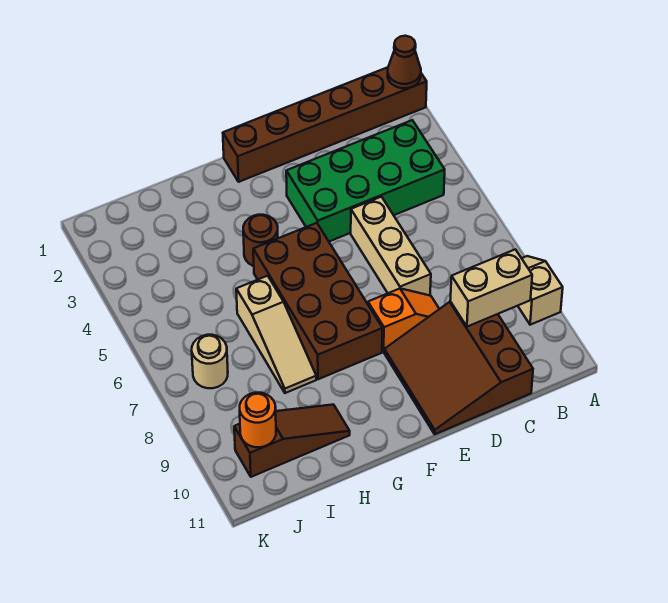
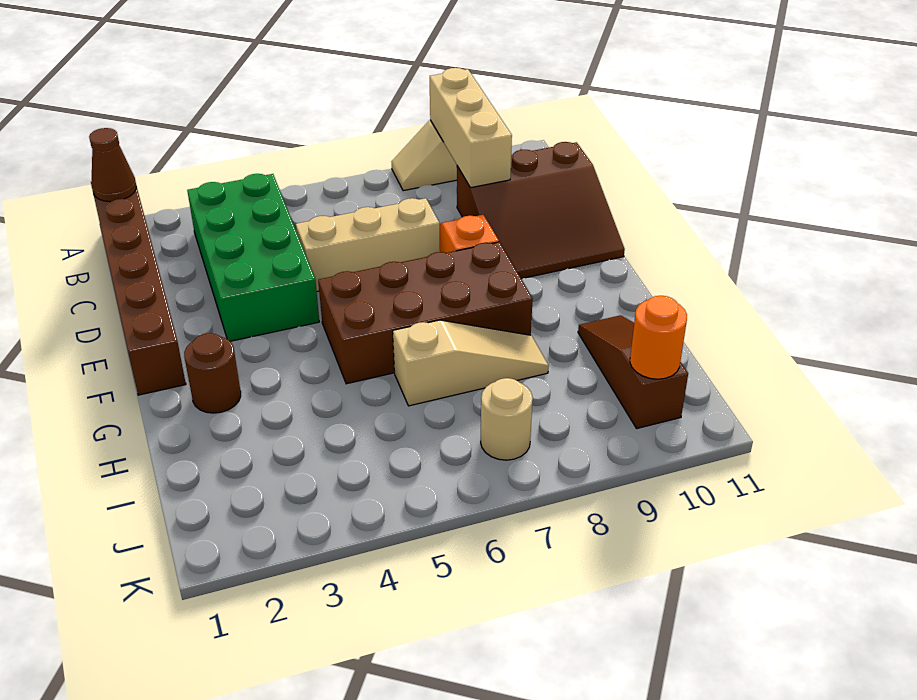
tan brick B9:C9 level 2 -> tan brick A9:C9 level 2
brown round brick G4 level 1 -> brown round brick G2 level 1

